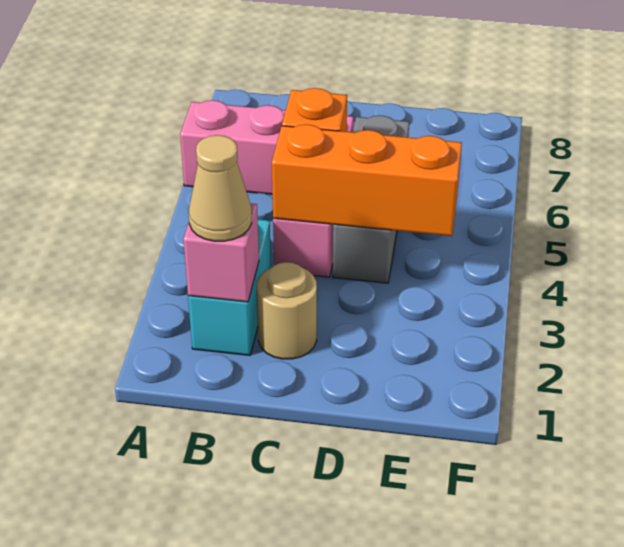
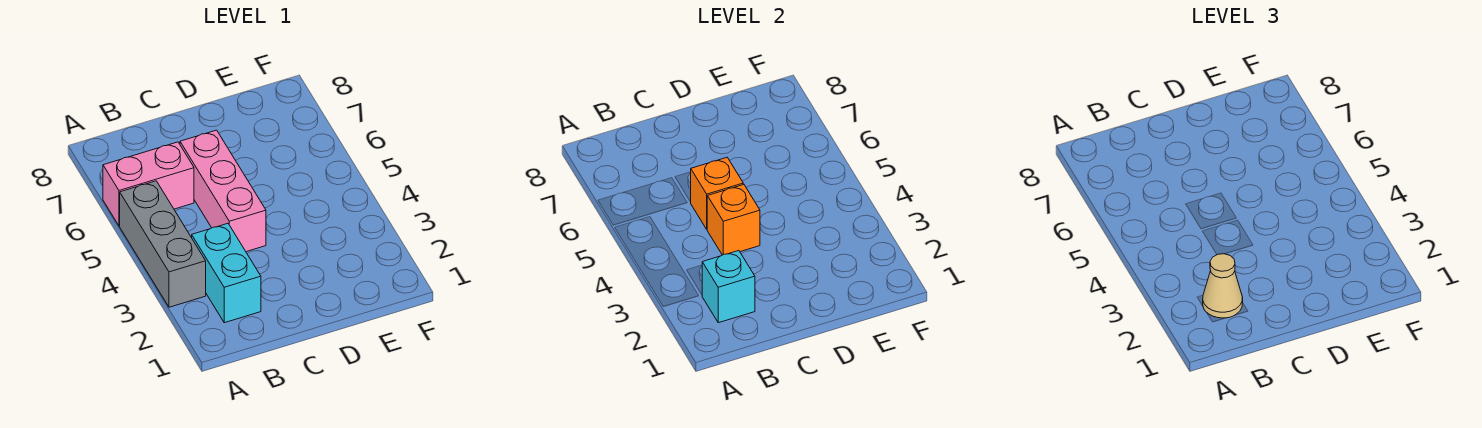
pink brick B2 level 2 -> cyan brick B2 level 2
tan round brick C2 level 1 -> none
orange brick C4:E4 level 2 -> orange brick C4 level 2
grey brick D4:D6 level 1 -> grey brick A3:A5 level 1

